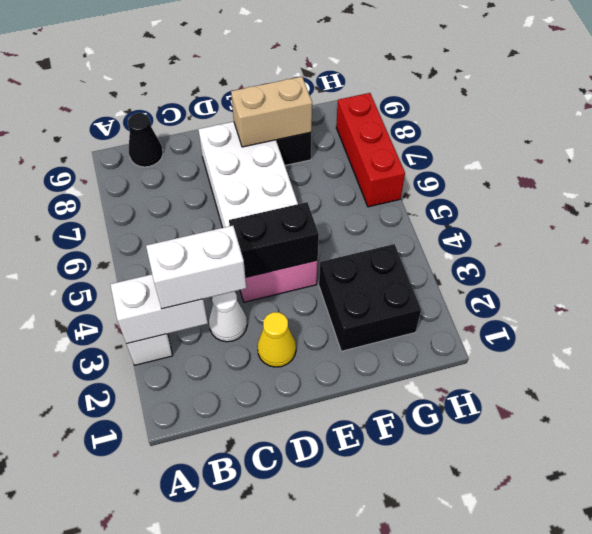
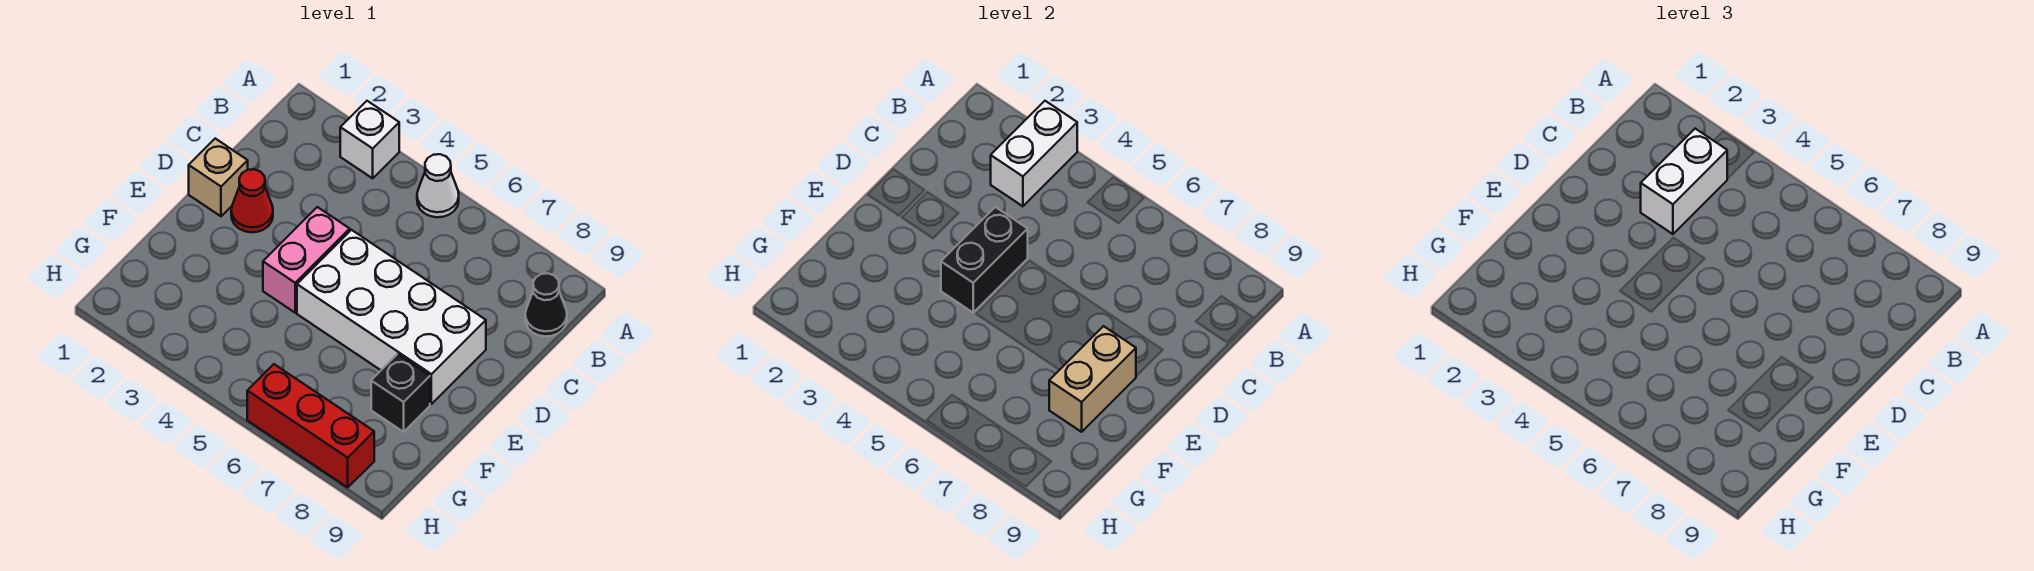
white cone C3 level 1 -> white cone A5 level 1
none -> tan brick D1 level 1
yellow cone D2 level 1 -> red cone D2 level 1
black brick F2:G3 level 1 -> none

